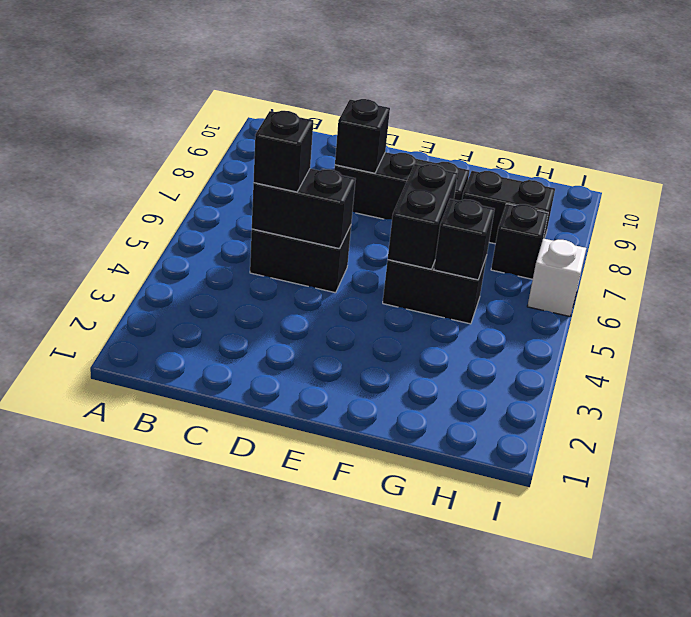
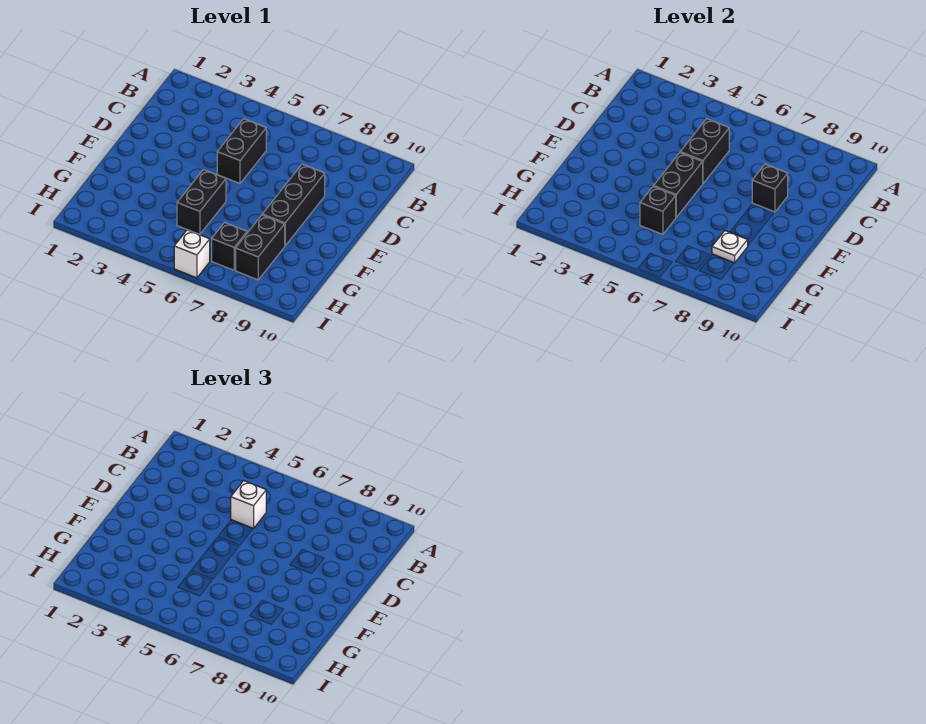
black brick C5 level 3 -> white brick C5 level 3
black brick F5:F6 level 2 -> black brick E5:F5 level 2
none -> white plate G8 level 2

